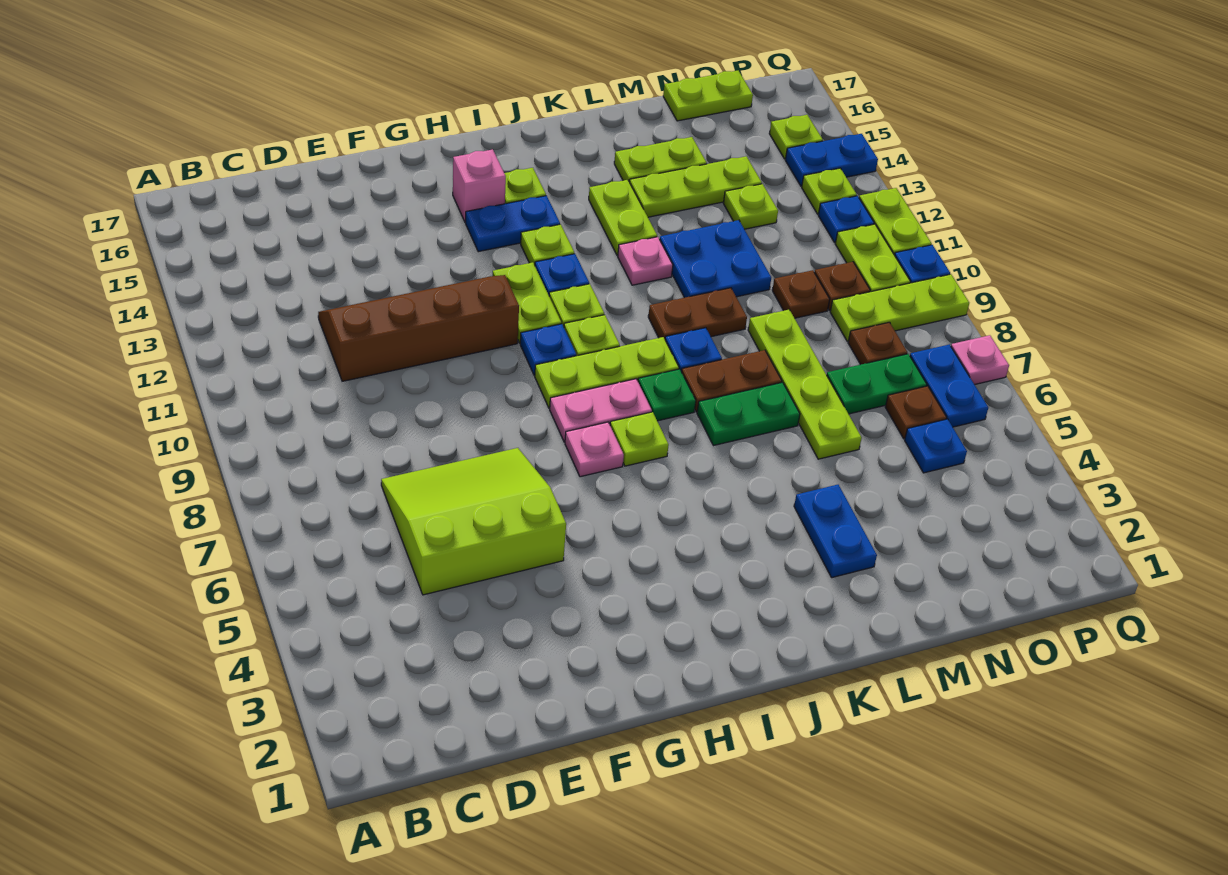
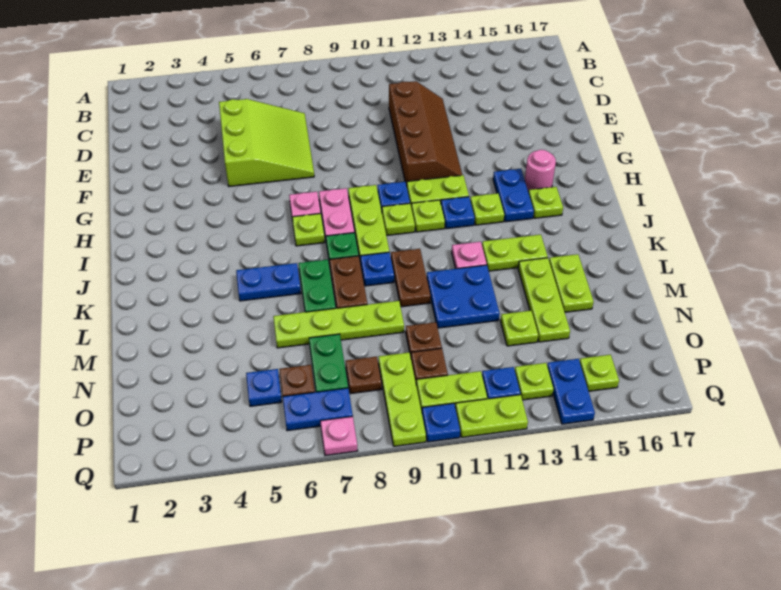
pink brick H15 level 1 -> pink round brick H15 level 1
blue plate L3:L4 level 1 -> blue plate K5:K6 level 1
lime plate N17:O17 level 1 -> none

